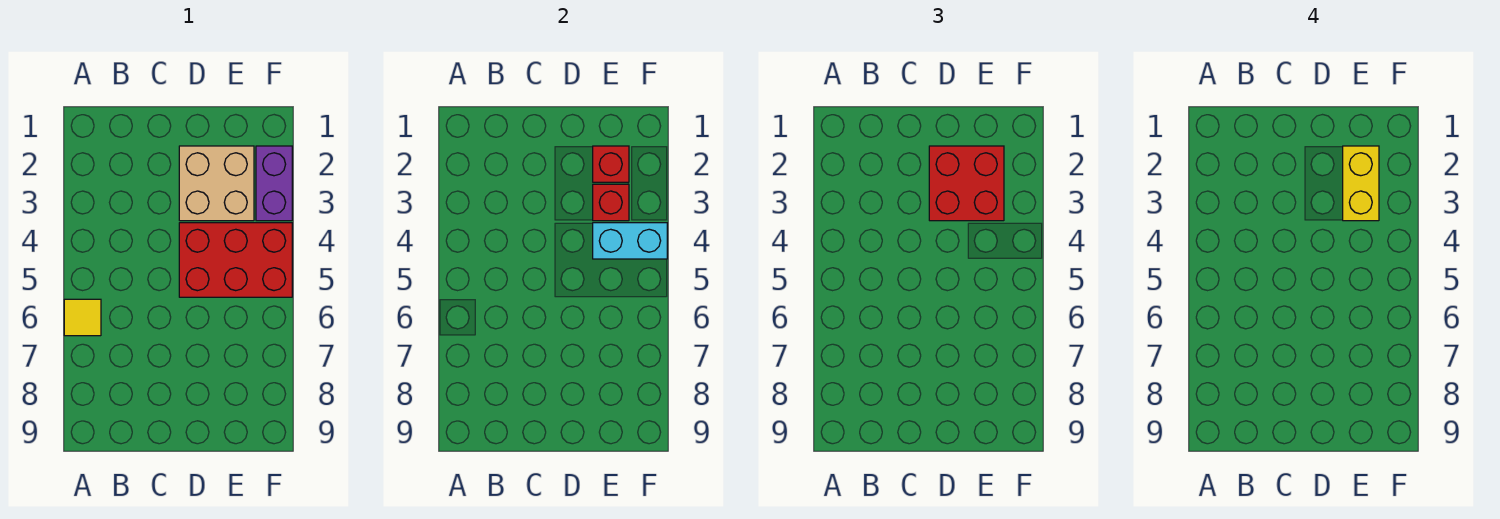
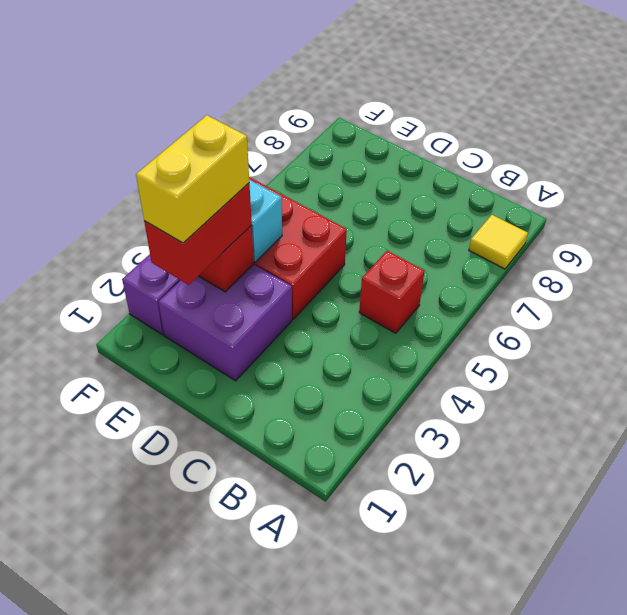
yellow tile A6 level 1 -> yellow tile A8 level 1
tan brick D2:E3 level 1 -> purple brick D2:E3 level 1
red brick D2:E3 level 3 -> red brick E2:E3 level 3
red brick E2 level 2 -> red brick B5 level 1

